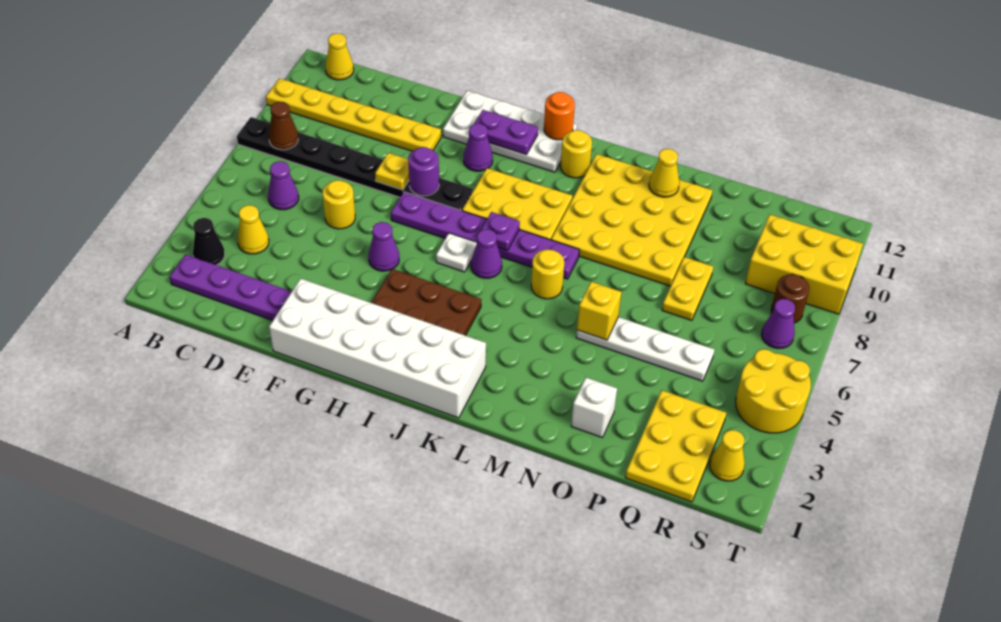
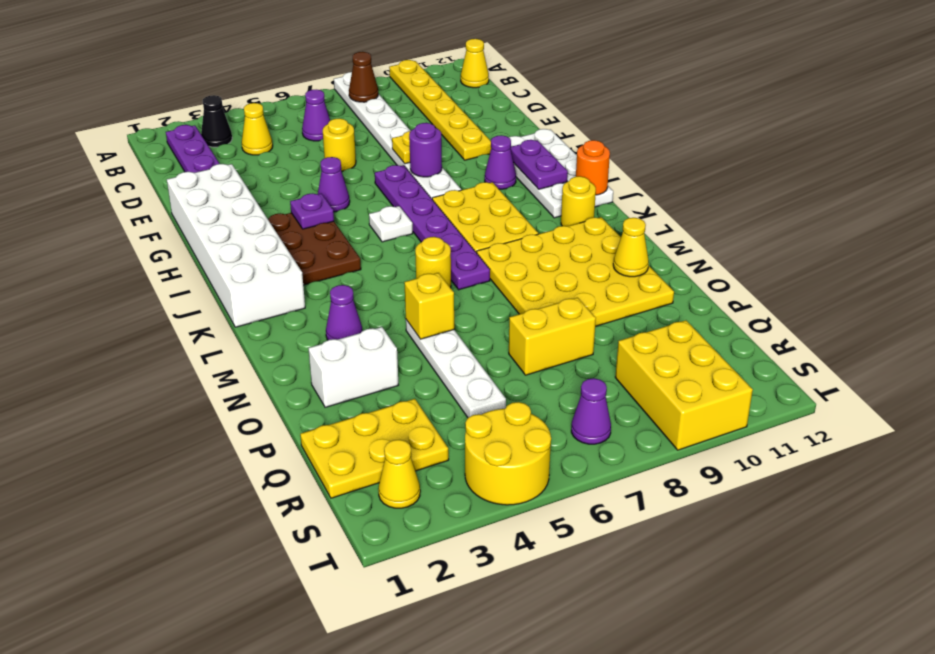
black plate A8:H8 level 1 -> white plate A8:H8 level 1
purple cone J6 level 1 -> purple cone M3 level 1
purple plate J7 level 2 -> purple plate H4 level 2
white brick O2 level 1 -> white brick O2:O3 level 1
yellow plate P7:P8 level 1 -> yellow brick P7:P8 level 1
brown round brick S8 level 1 -> none

